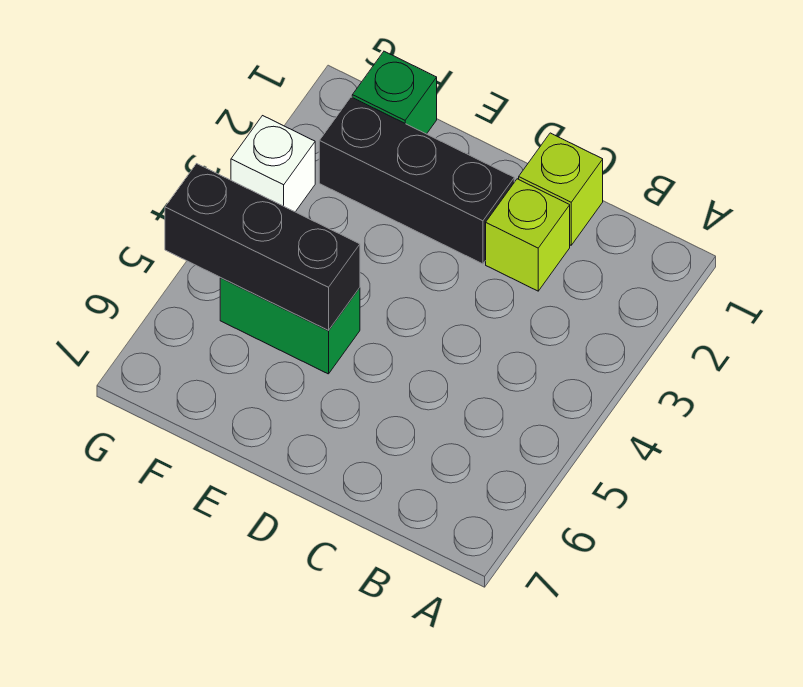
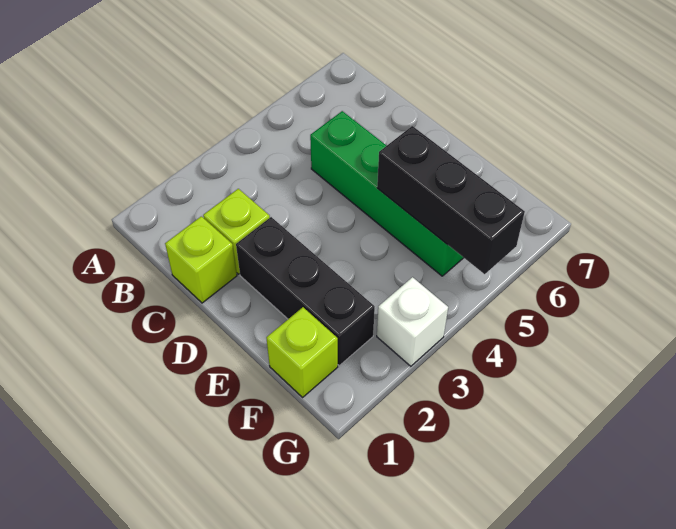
green brick E5:F5 level 1 -> green brick C5:F5 level 1
green brick F1 level 1 -> lime brick F1 level 1

